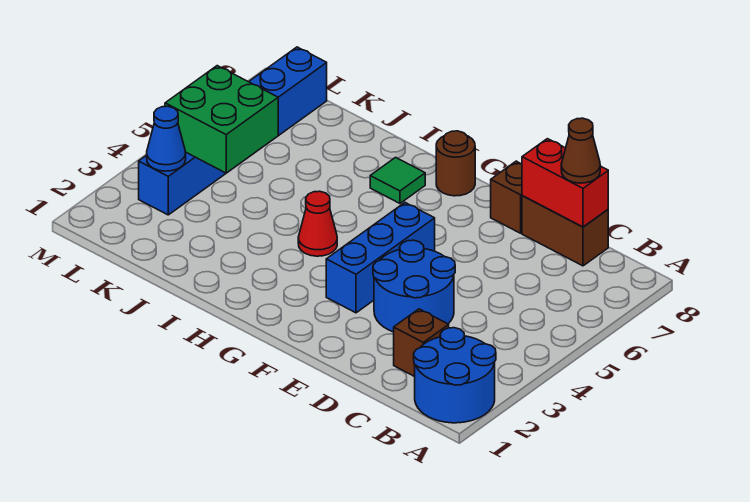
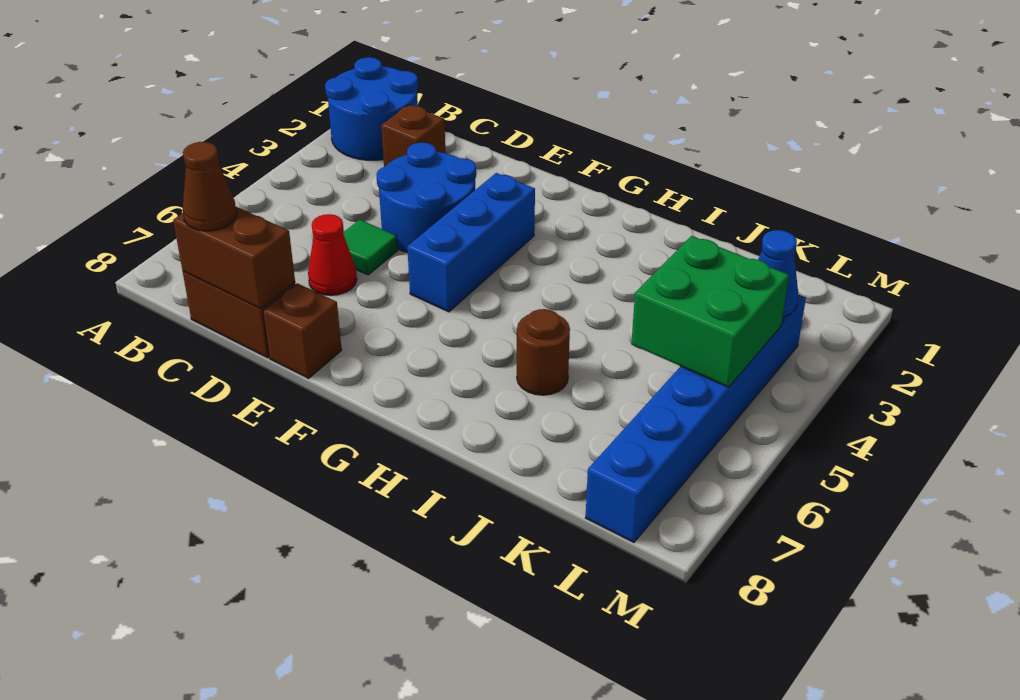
red brick C8:D8 level 2 -> brown brick C8:D8 level 2
brown round brick G8 level 1 -> brown round brick I6 level 1
red cone H4 level 1 -> red cone D6 level 1
green tile H7 level 1 -> green tile D5 level 1

